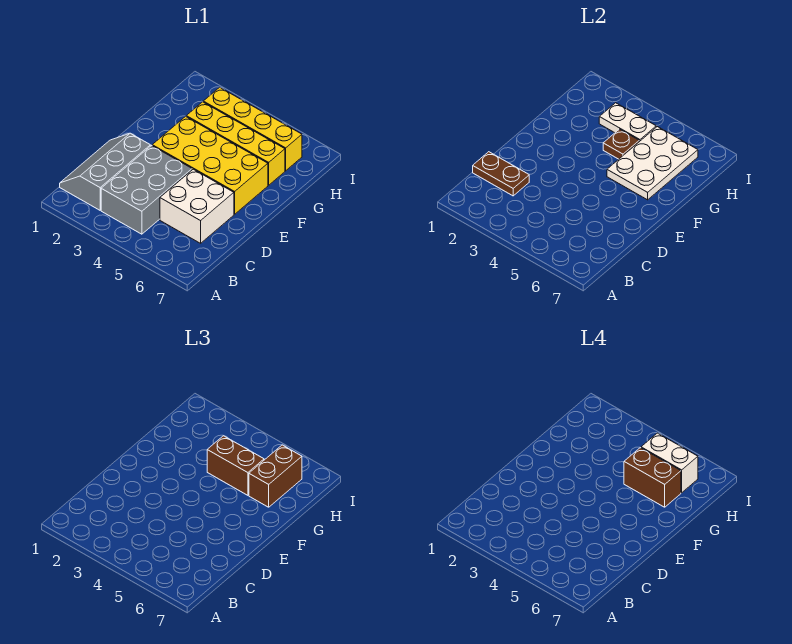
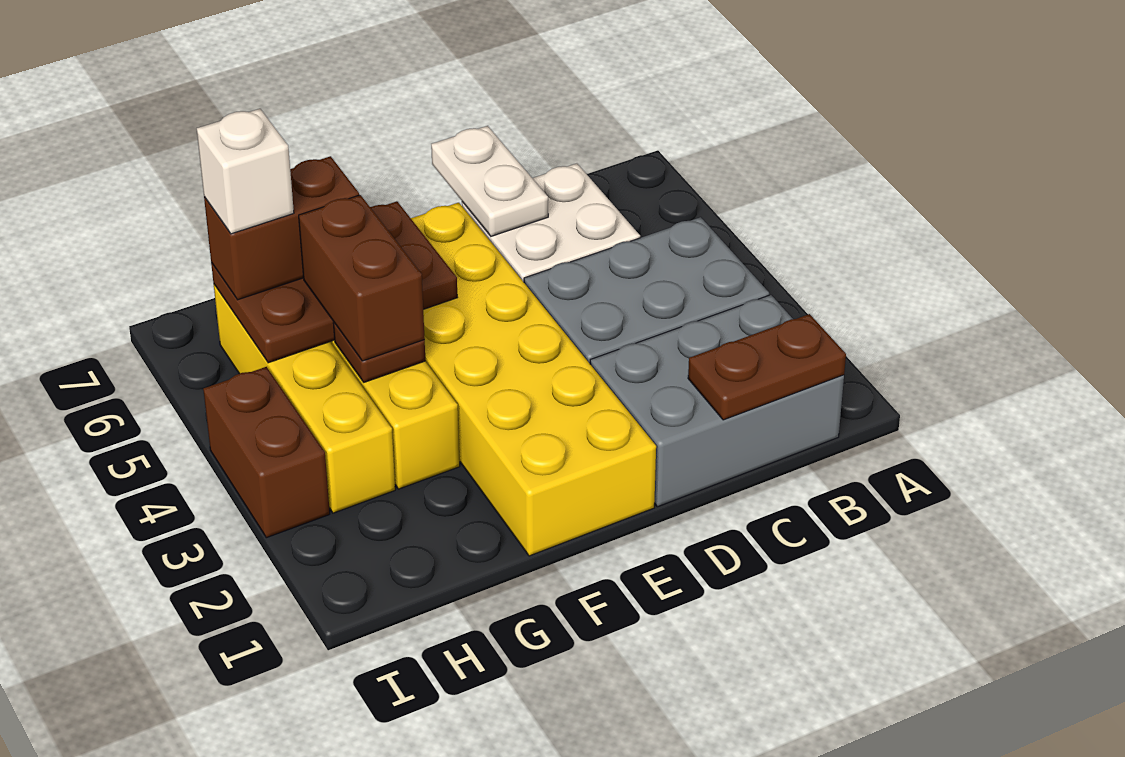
grey slope B1:D2 level 1 top 2 -> grey brick B1:D2 level 1
brown plate C1:C2 level 2 -> brown plate B1:C1 level 2
yellow brick E3:F6 level 1 -> yellow brick E1:F6 level 1
white plate F5:H6 level 2 -> brown plate F5:H6 level 2
brown brick G5:G6 level 4 -> brown brick I3:I4 level 1
white plate H3:H4 level 2 -> white plate D6:D7 level 2
white brick H5:H6 level 4 -> white brick H6 level 4

